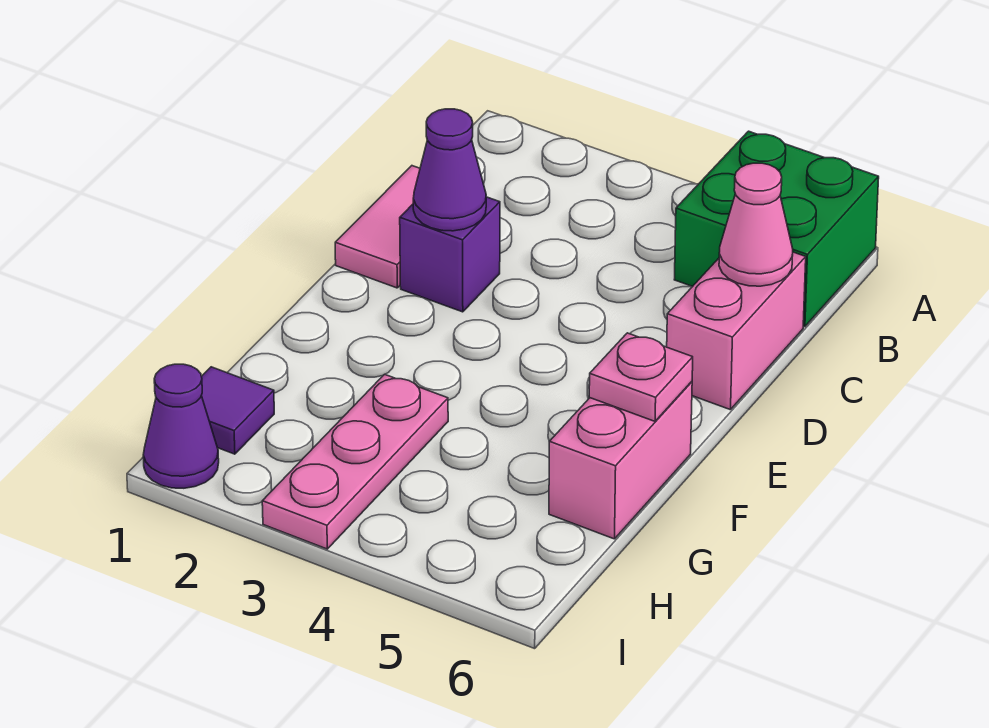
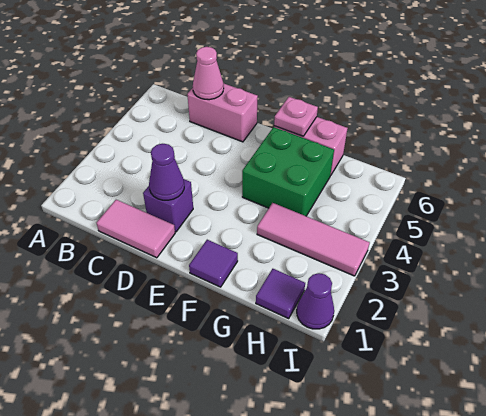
green brick A5:B6 level 1 -> green brick F4:G5 level 1
none -> purple tile F1 level 1
pink plate G3:I3 level 1 -> pink tile G3:I3 level 1

